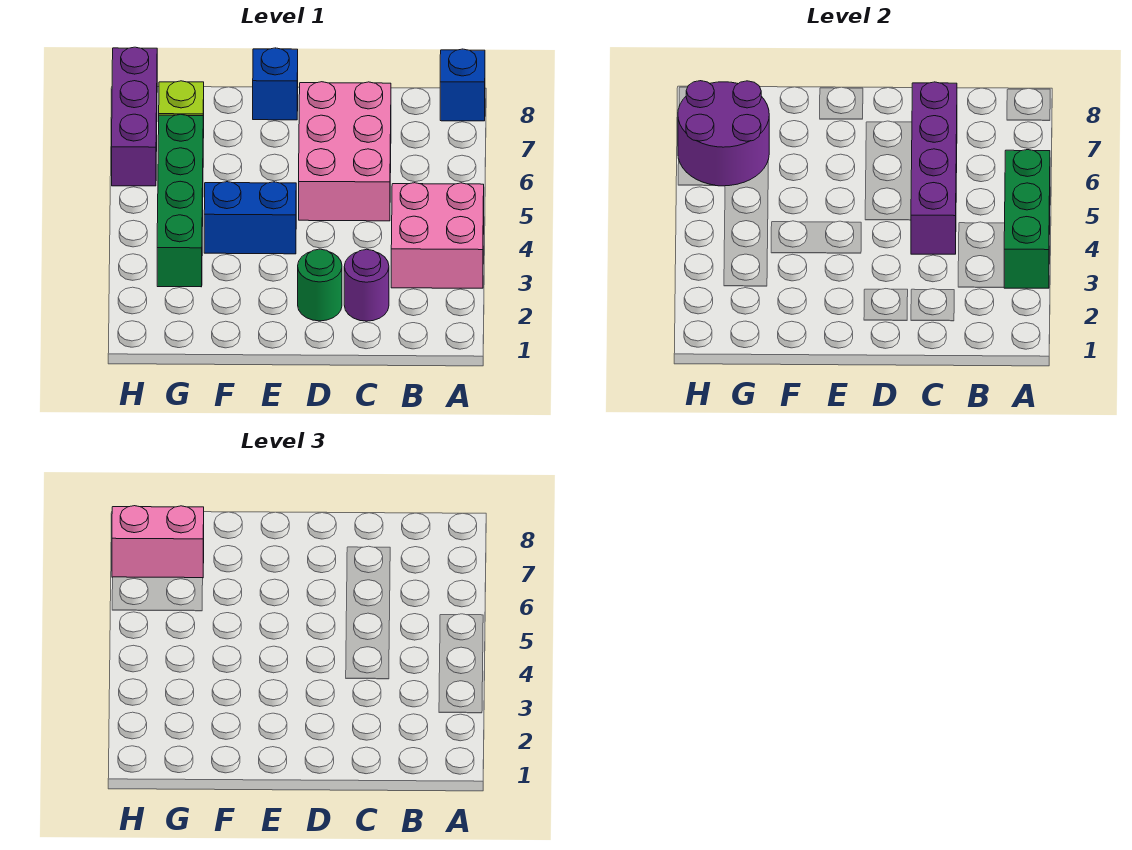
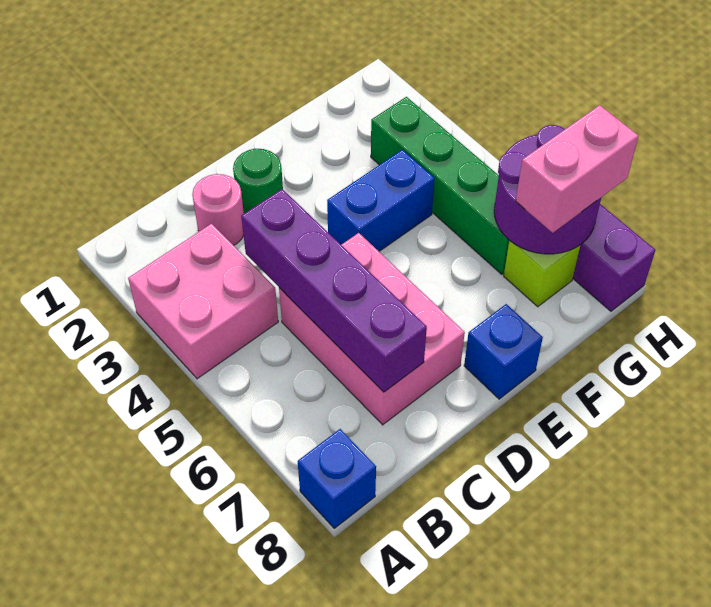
green brick A3:A5 level 2 -> none
purple round brick C2 level 1 -> pink round brick C2 level 1

